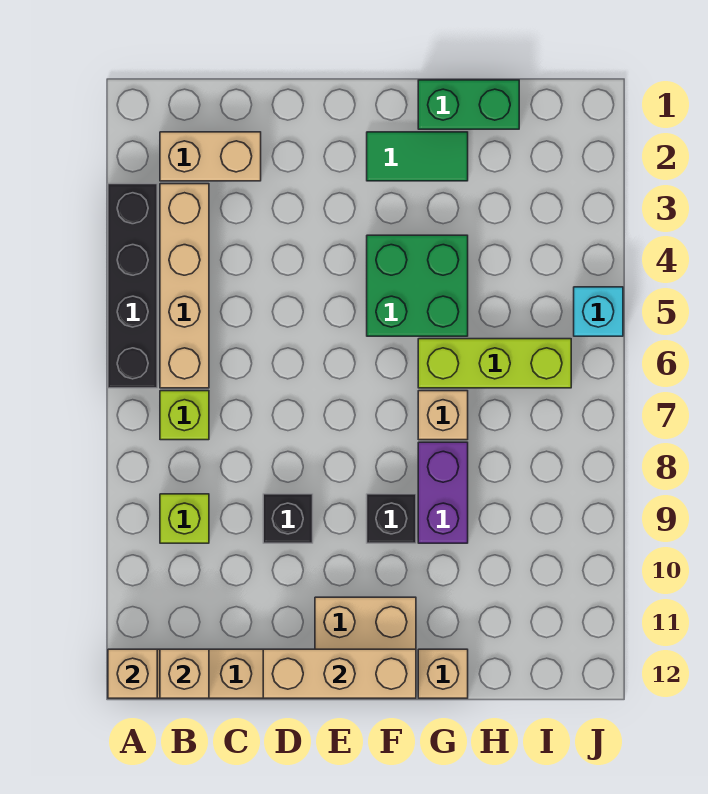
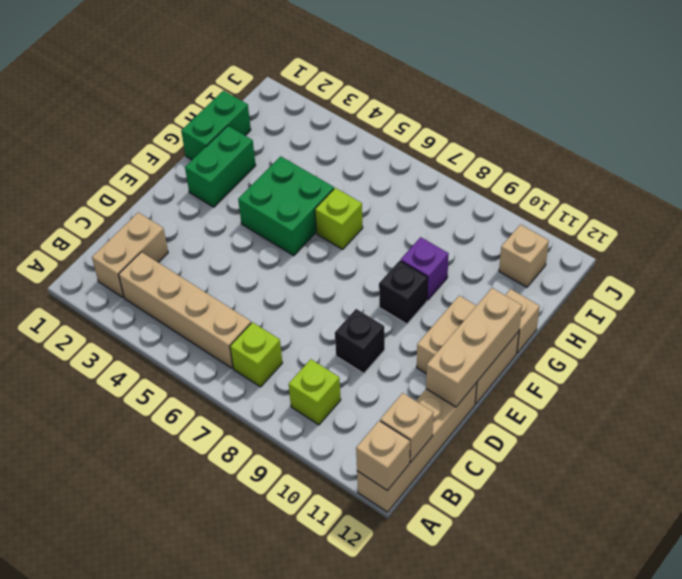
black brick A3:A6 level 1 -> none
green tile F2:G2 level 1 -> green brick F2:G2 level 1
lime brick G6:I6 level 1 -> lime brick G6 level 1
tan brick G7 level 1 -> tan brick I11 level 1
purple brick G8:G9 level 1 -> purple brick G9 level 1
cyan brick J5 level 1 -> none

